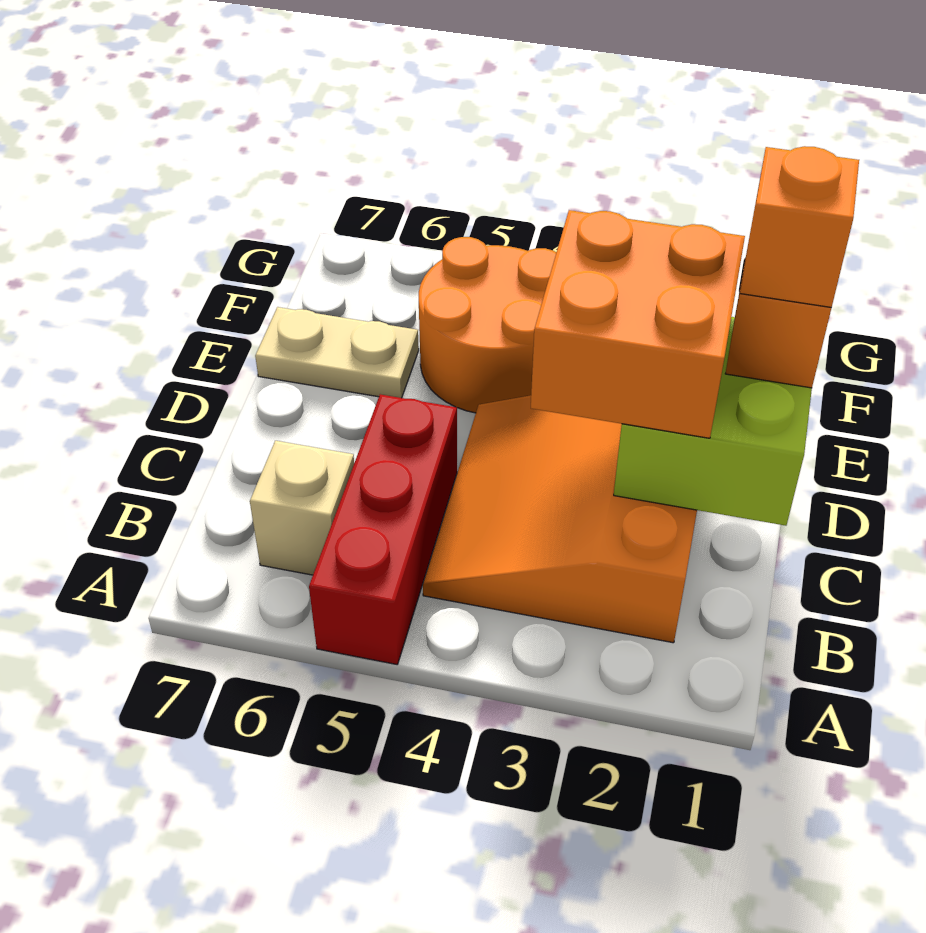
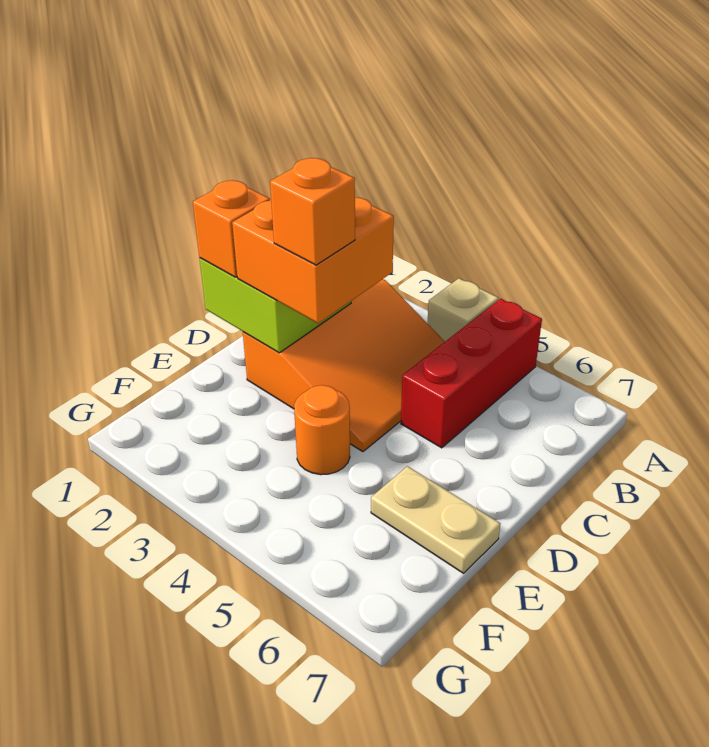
tan brick B6 level 1 -> tan brick A4 level 1
orange brick D1 level 4 -> orange brick D3 level 4
orange round brick E4:F5 level 1 -> orange round brick E4 level 1

